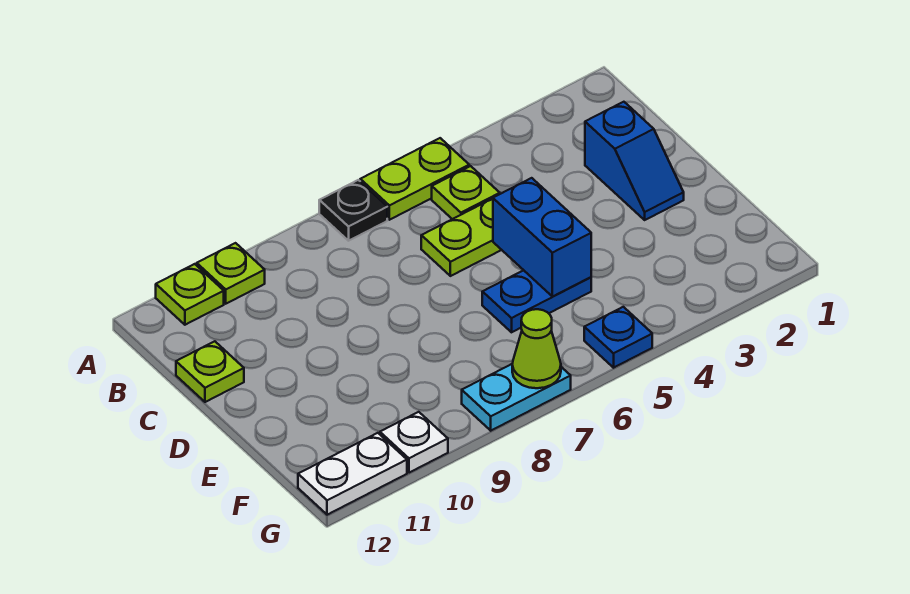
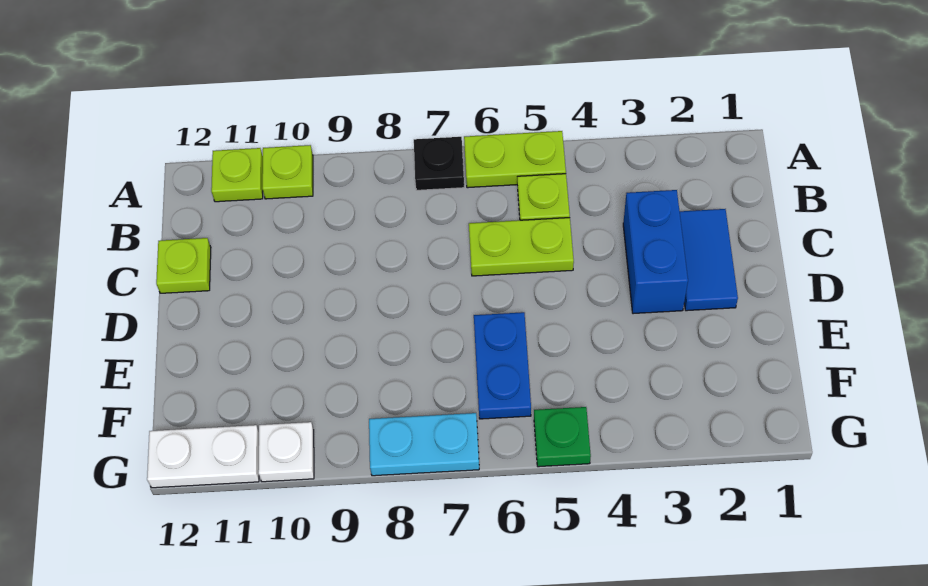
blue slope C2:D2 level 1 top C -> blue tile C2:D2 level 1
blue brick D5:E5 level 2 -> blue brick C3:D3 level 1
blue plate E5:E6 level 1 -> blue plate E6:F6 level 1
blue plate G5 level 1 -> green plate G5 level 1
lime cone G7 level 2 -> none

